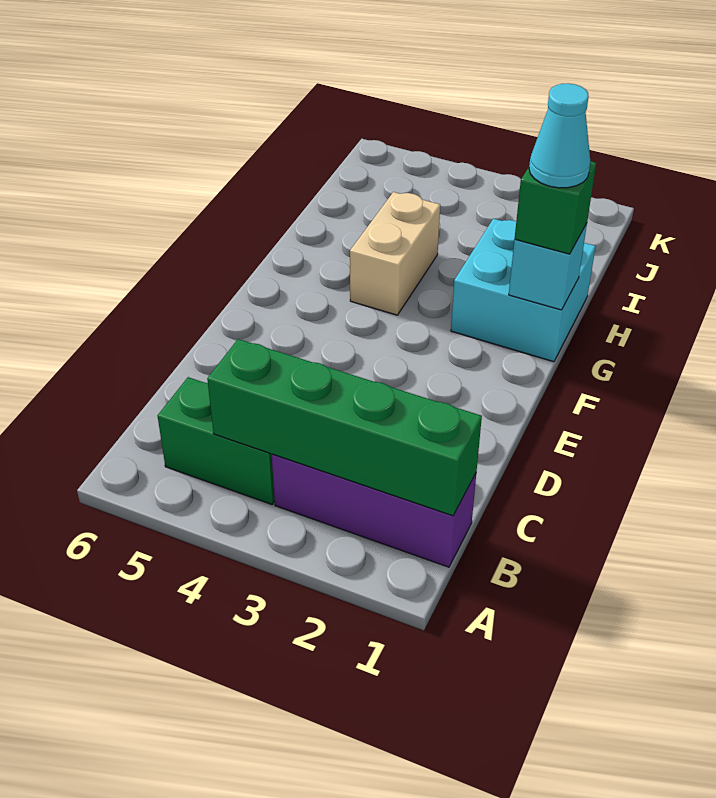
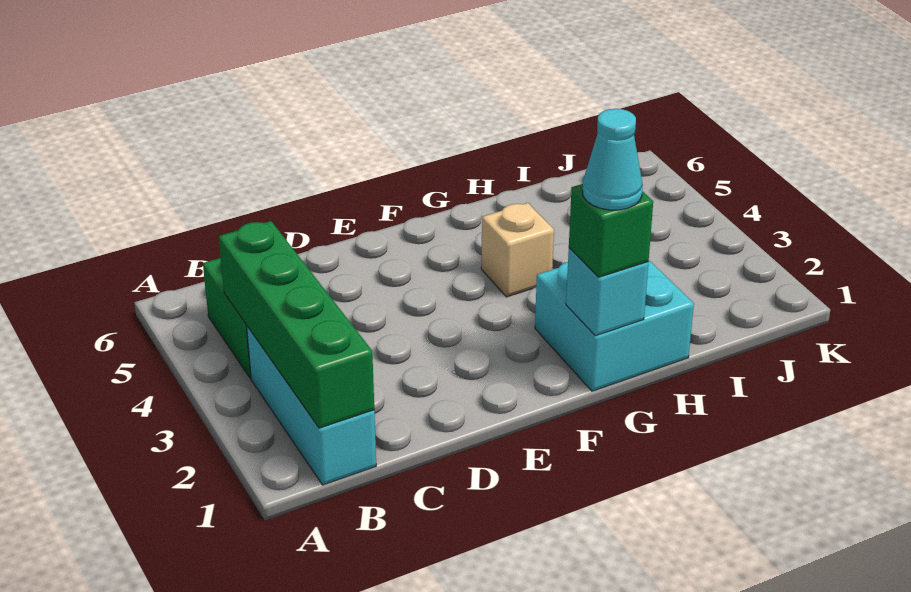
purple brick B1:B3 level 1 -> cyan brick B1:B3 level 1
tan brick G4:H4 level 1 -> tan brick G4 level 1

